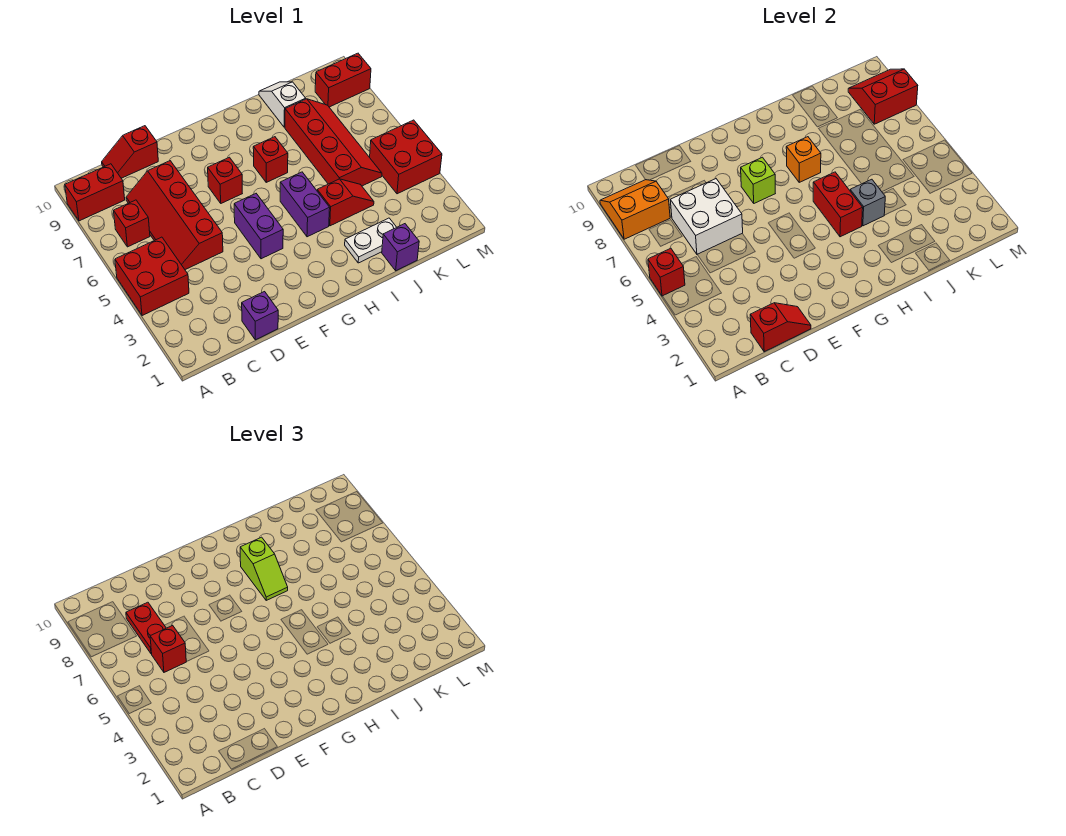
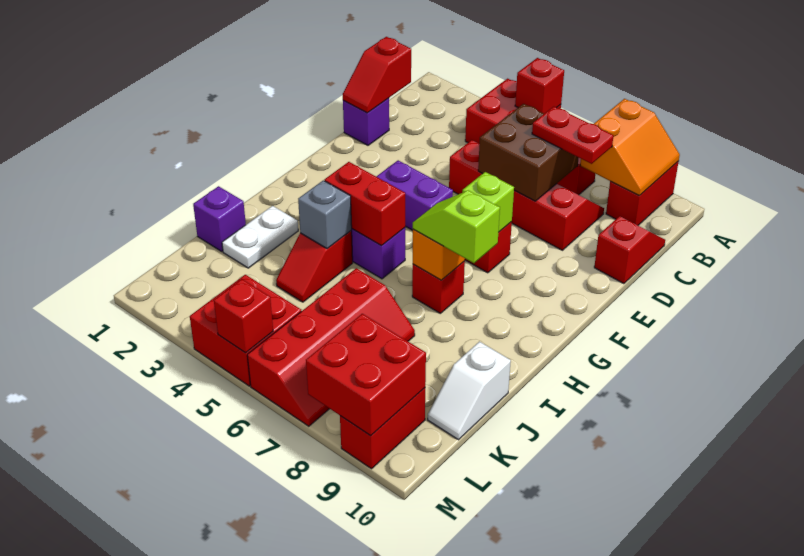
white brick C6:D7 level 2 -> brown brick C6:D7 level 2
red brick C6 level 3 -> red brick M5 level 2
red slope J5:K8 level 1 top J -> red slope J6:M7 level 1 top 6
white slope J9:J10 level 1 top 9 -> white slope J10:K10 level 1 top J
red slope L8:M9 level 2 top 8 -> red brick L8:M9 level 2

